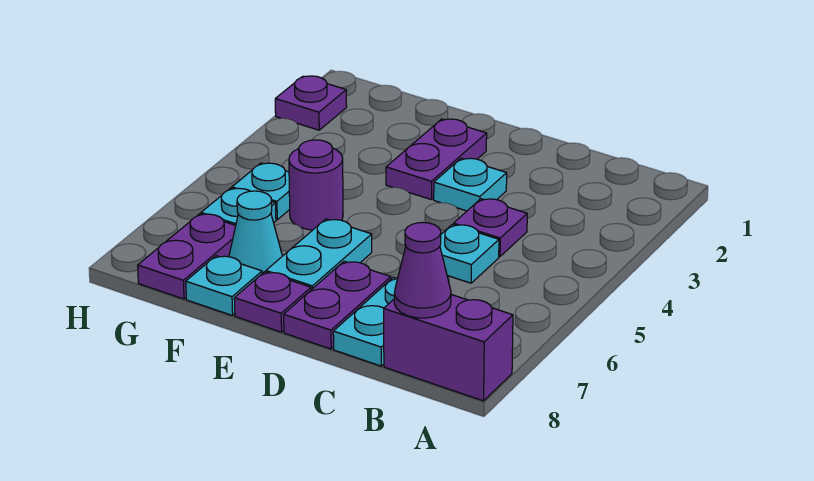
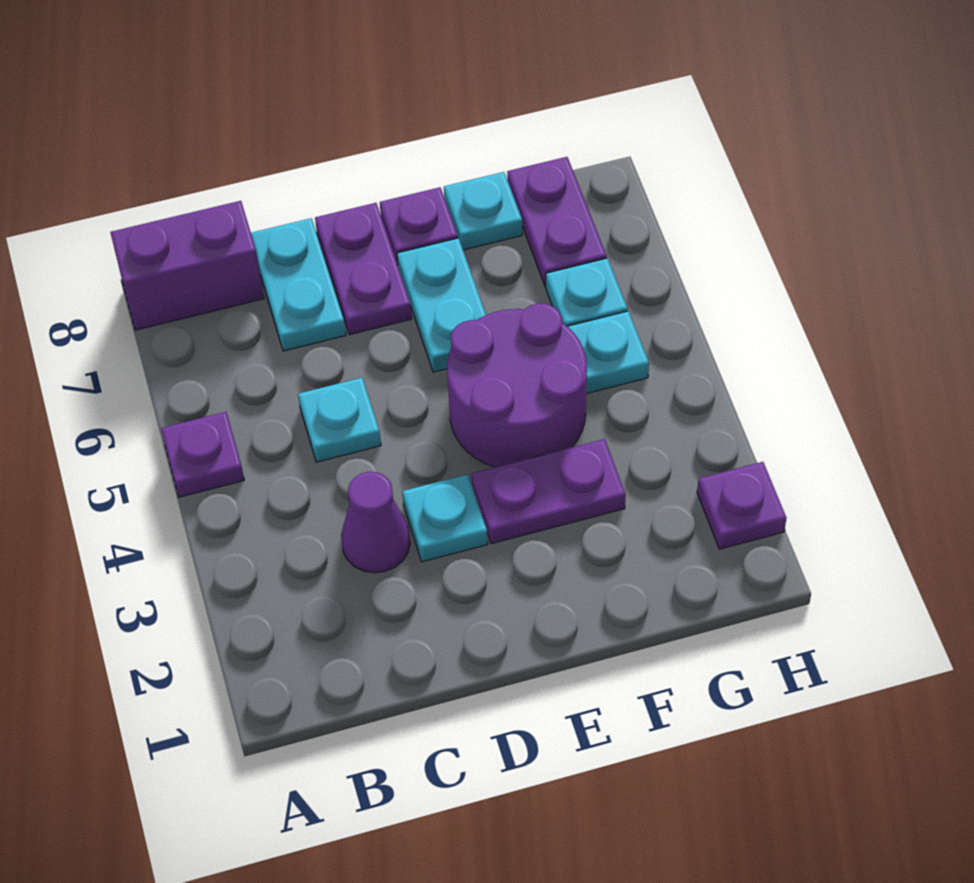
purple cone B8 level 2 -> purple cone C3 level 1
purple plate C4 level 1 -> purple plate A5 level 1
purple plate E2:E3 level 1 -> purple plate E3:F3 level 1
purple round brick F5 level 1 -> purple round brick E4:F5 level 1
cyan cone F7 level 1 -> none

